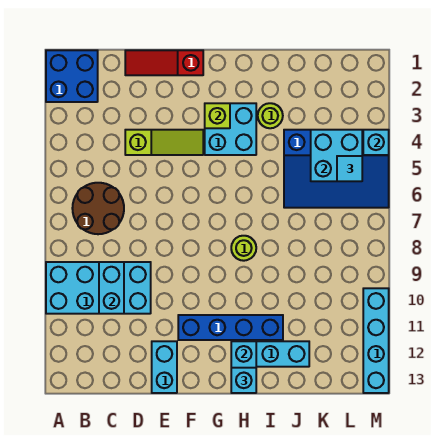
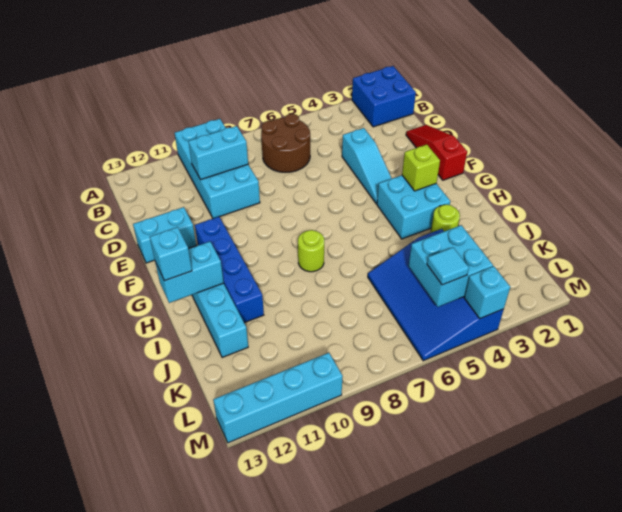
lime slope D4:F4 level 1 top D -> cyan slope D4:F4 level 1 top D

